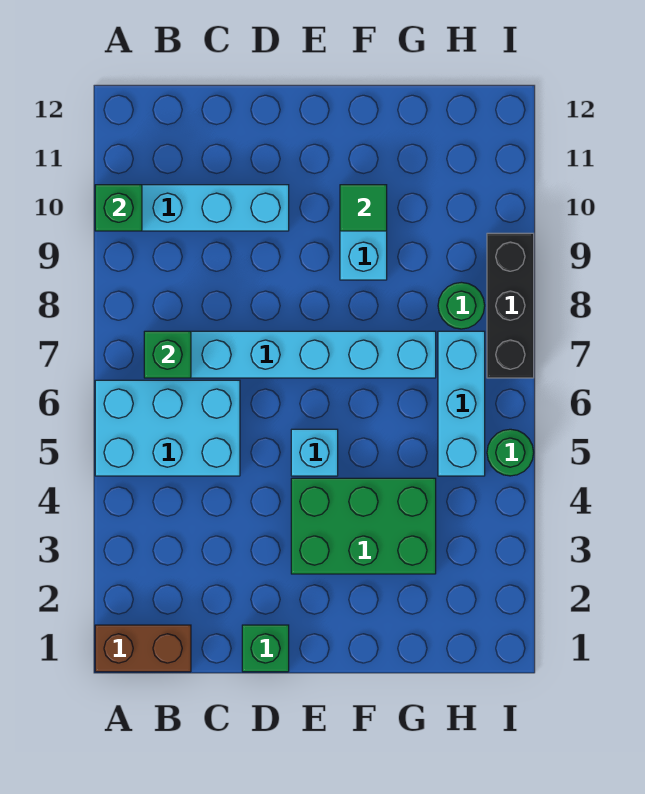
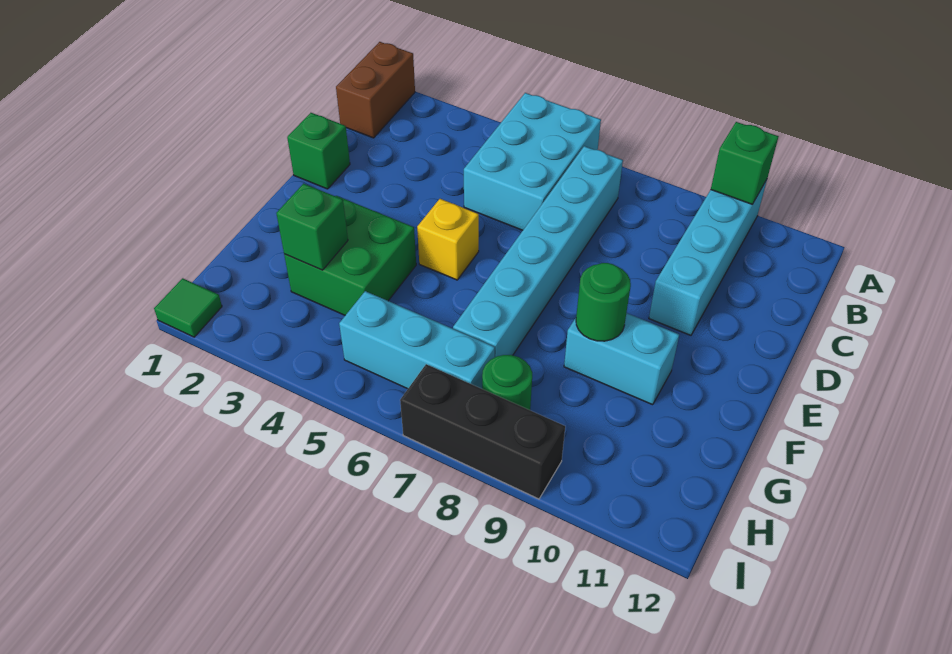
green brick B7 level 2 -> green brick G3 level 2
green brick E3:G4 level 1 -> green brick F3:G4 level 1
cyan brick E5 level 1 -> yellow brick E5 level 1
green tile F10 level 2 -> green tile I1 level 1
green round brick I5 level 1 -> green round brick F9 level 2

